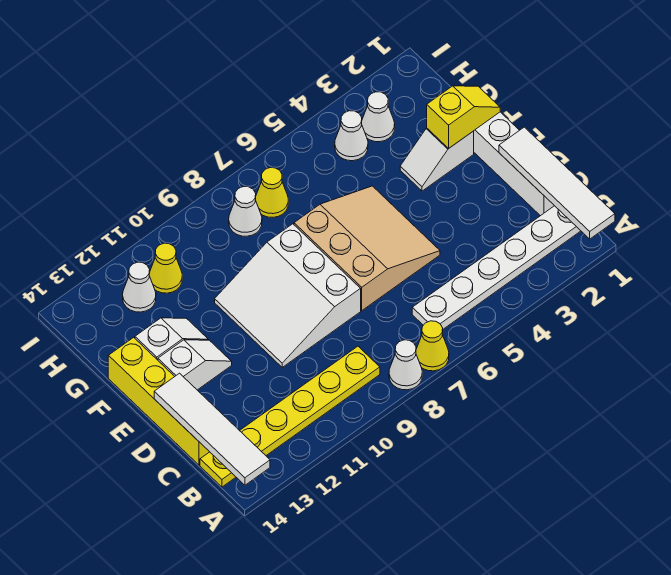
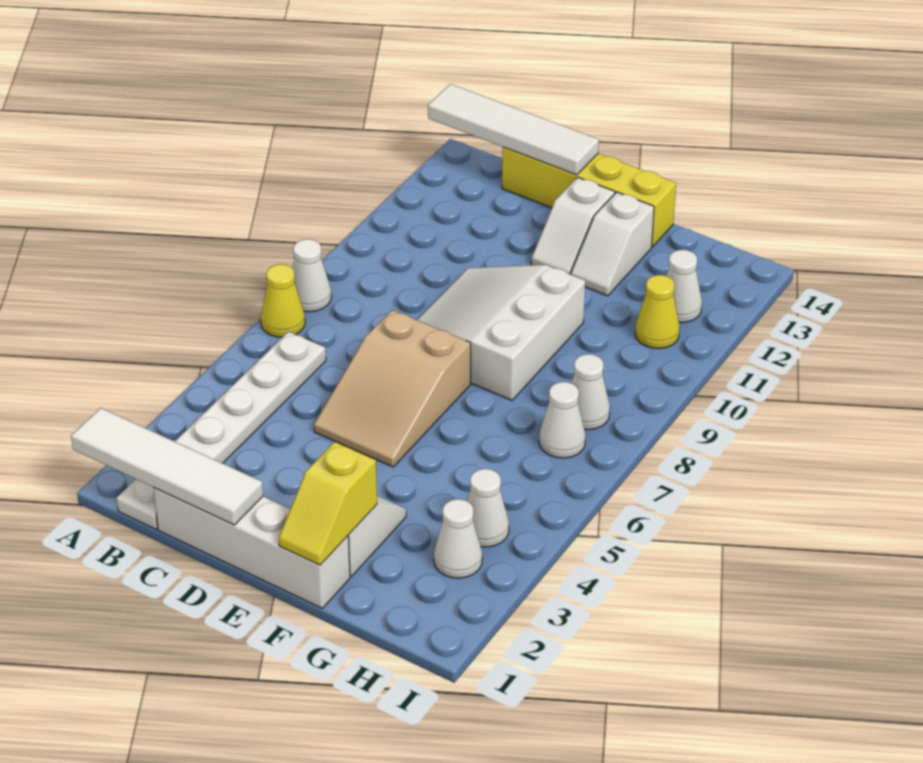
yellow plate B9:B14 level 1 -> none
tan slope D5:F7 level 1 top 7 -> tan slope D5:E7 level 1 top 7
white slope D8:F10 level 1 top 8 -> white slope D8:F10 level 1 top F
yellow cone H7 level 1 -> white cone H7 level 1

